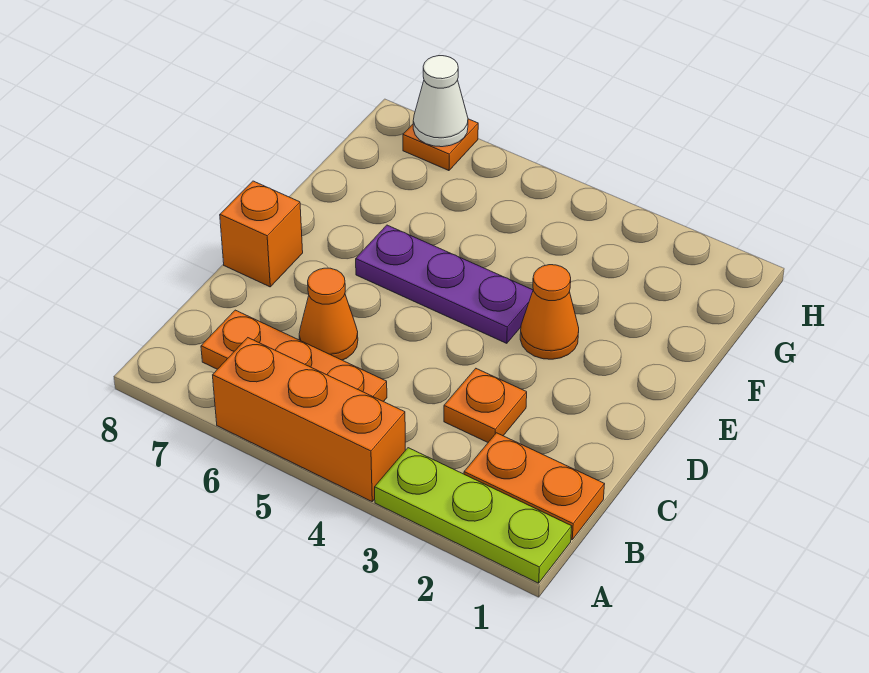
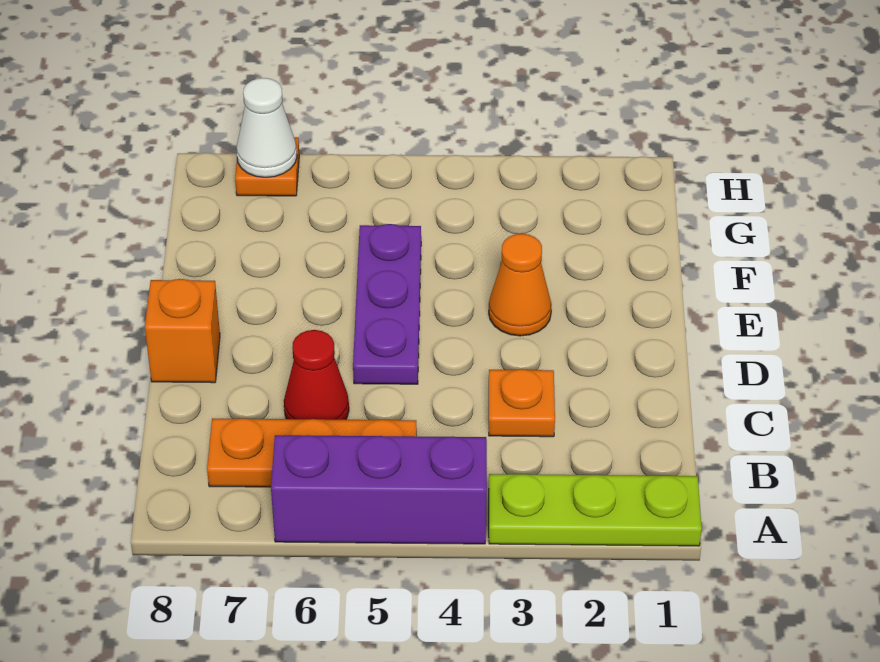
orange brick A4:A6 level 1 -> purple brick A4:A6 level 1
orange plate B1:B2 level 1 -> none
orange cone C6 level 1 -> red cone C6 level 1
purple plate E4:E6 level 1 -> purple plate D5:F5 level 1

